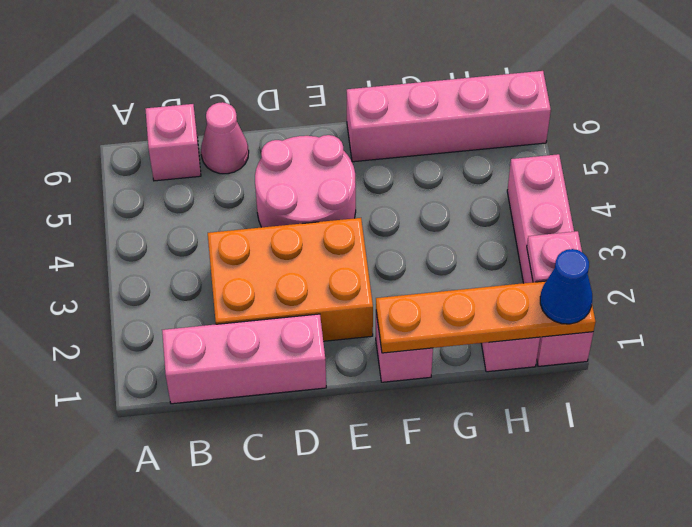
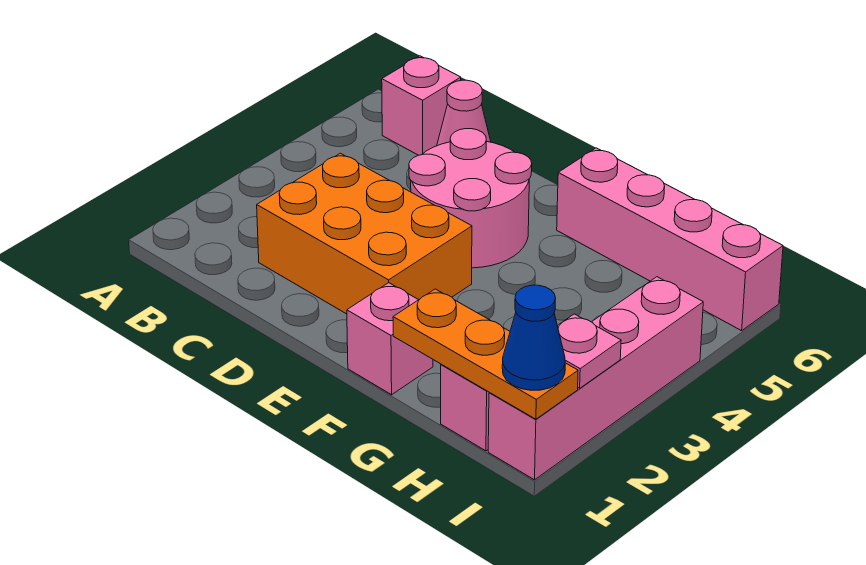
pink brick B1:D1 level 1 -> none
orange plate F1:I1 level 2 -> orange plate G1:I1 level 2

